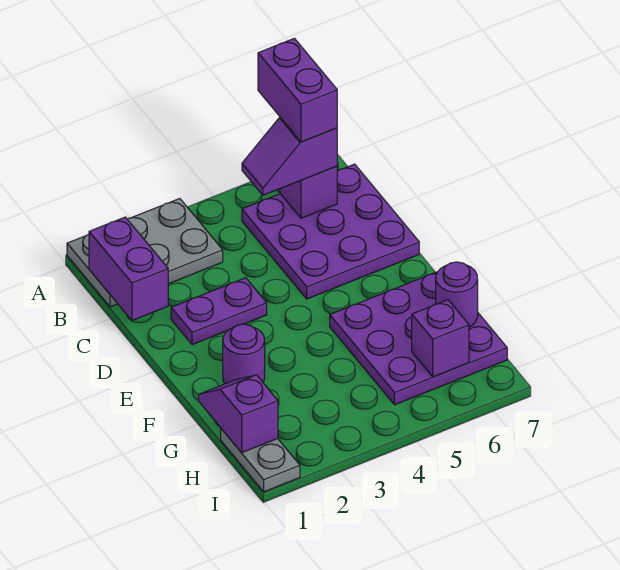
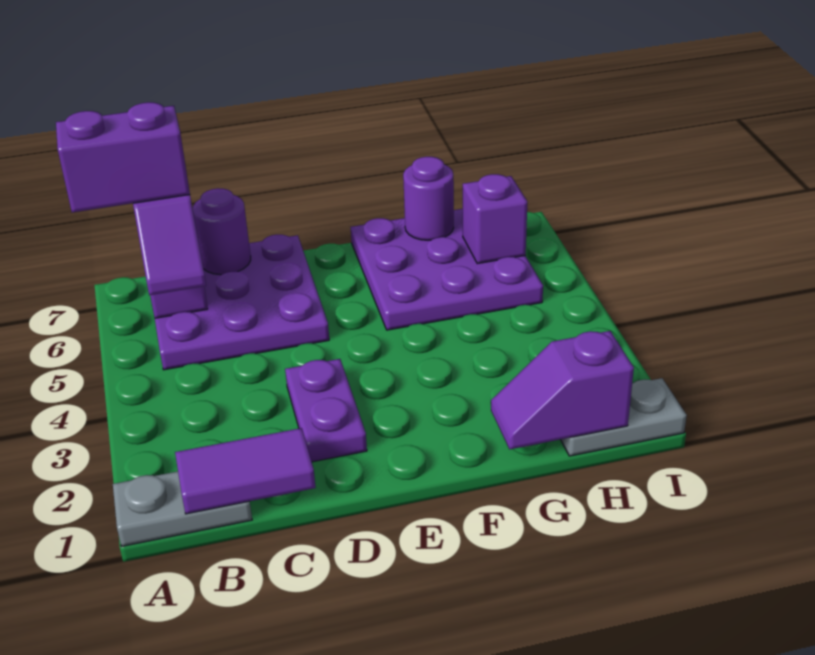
grey plate A1:B3 level 1 -> grey plate A1:B1 level 1
purple brick B1:C1 level 2 -> purple tile B1:C1 level 2
purple round brick F2 level 1 -> purple round brick C7 level 2

